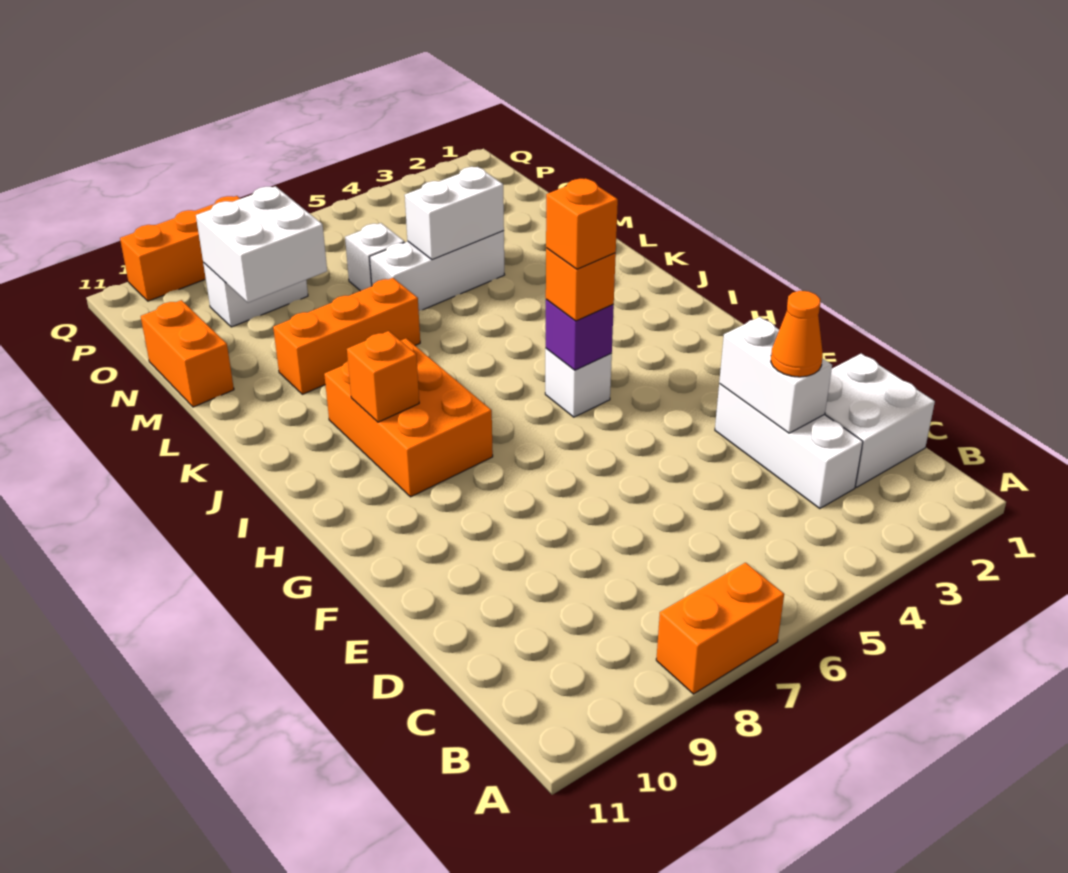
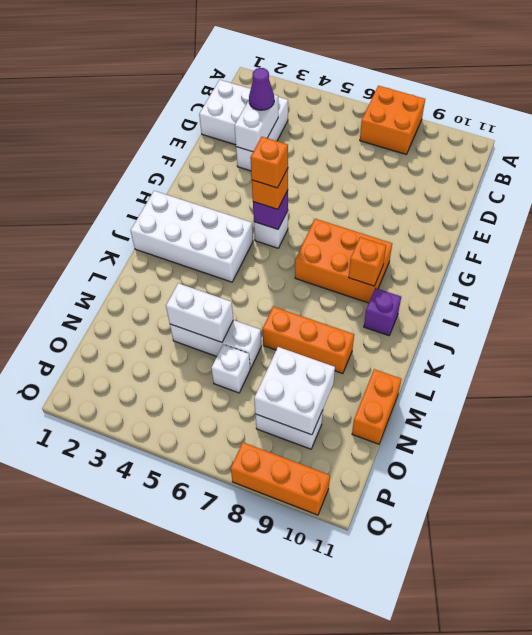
orange brick A7:A8 level 1 -> orange brick A7:B8 level 1
orange cone D3 level 3 -> purple cone D3 level 3
orange brick H8:J9 level 1 -> orange brick H7:I9 level 1
none -> white brick I1:J4 level 1
none -> purple brick J10 level 1

